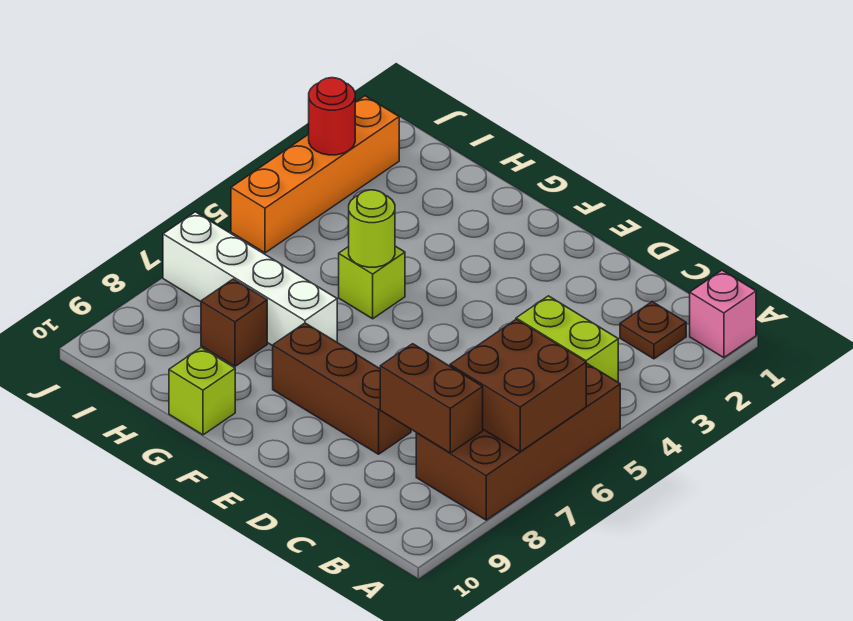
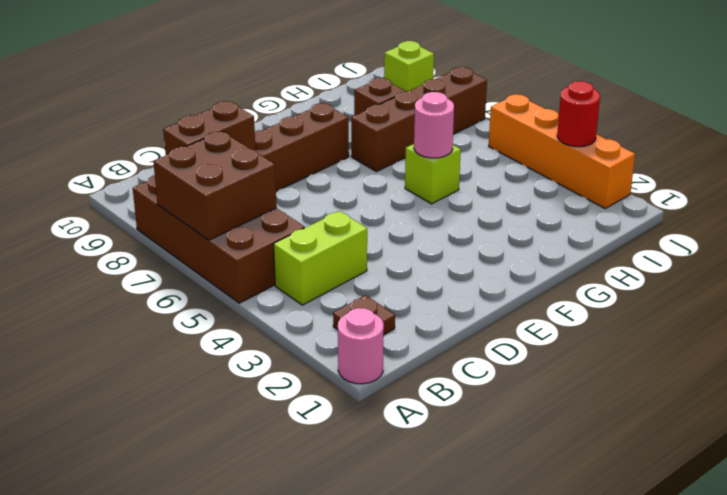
pink brick A1 level 1 -> pink round brick A1 level 1
lime round brick G5 level 2 -> pink round brick G5 level 2
white brick G7:J7 level 1 -> brown brick G7:J7 level 1
lime brick G10 level 1 -> lime brick J9 level 1

